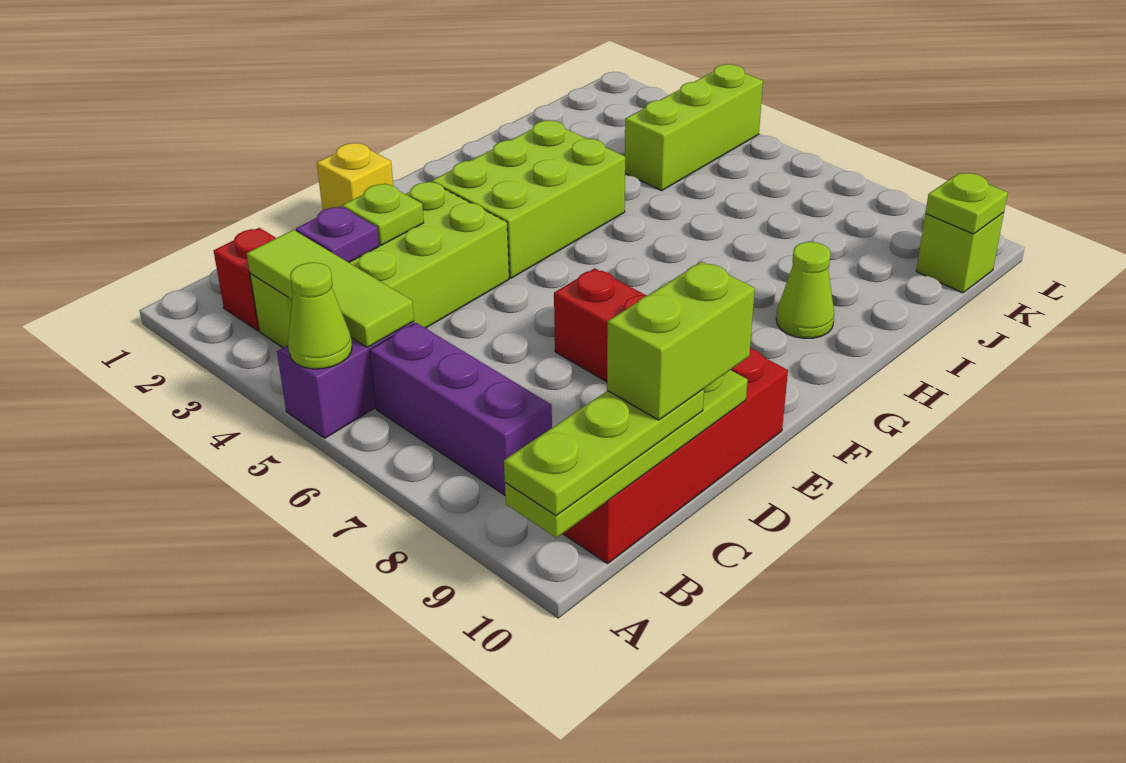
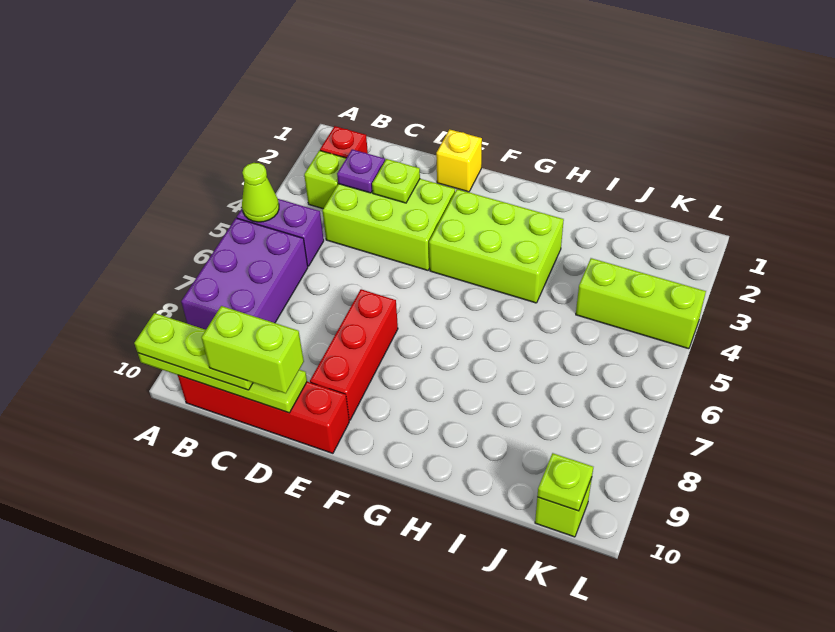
lime tile B3:B5 level 2 -> none
purple brick B6:B8 level 1 -> purple brick A6:B8 level 1
lime cone H9 level 1 -> none

